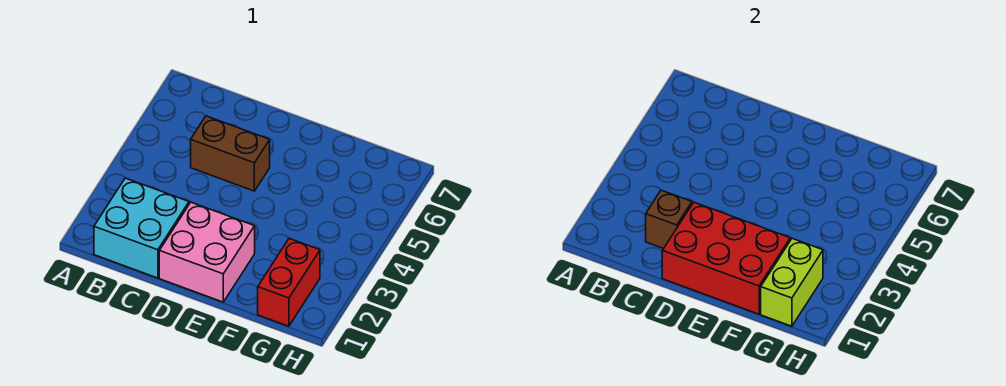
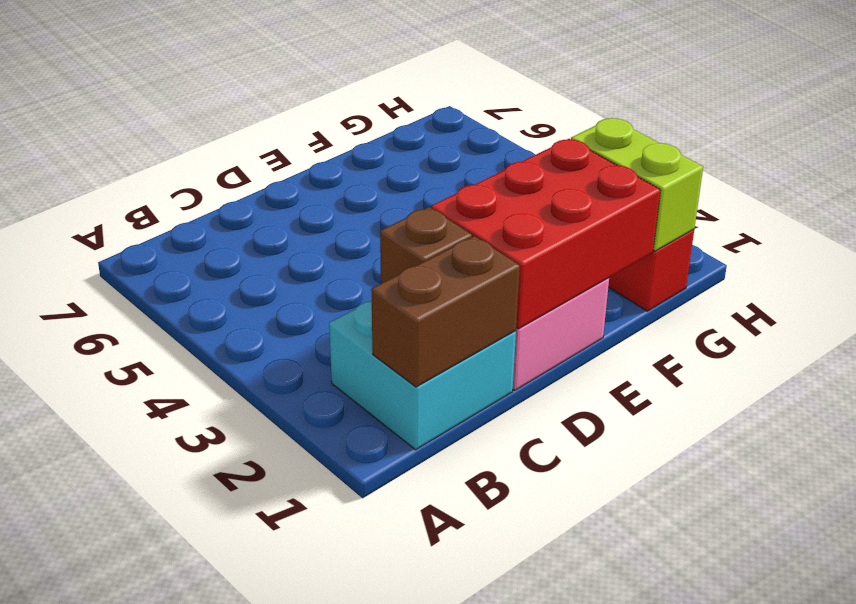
brown brick C5:D5 level 1 -> brown brick B1:C1 level 2

